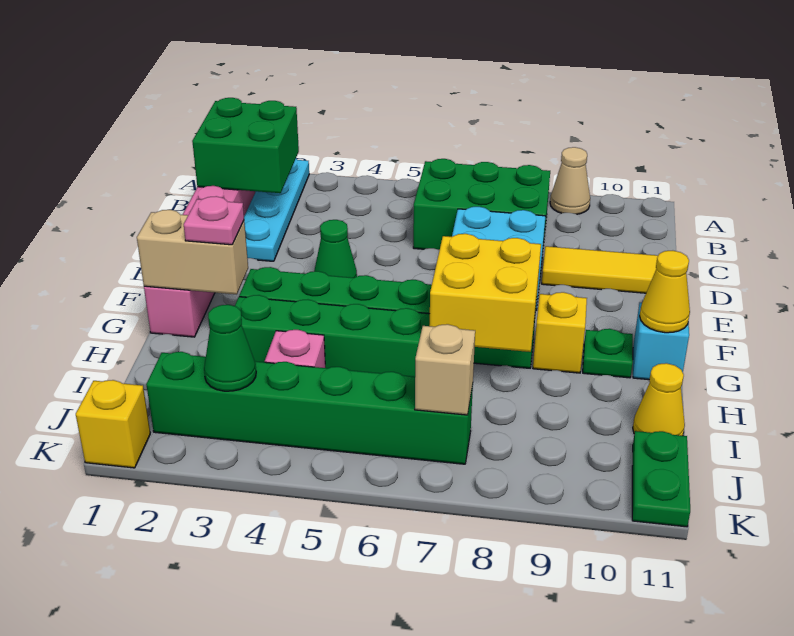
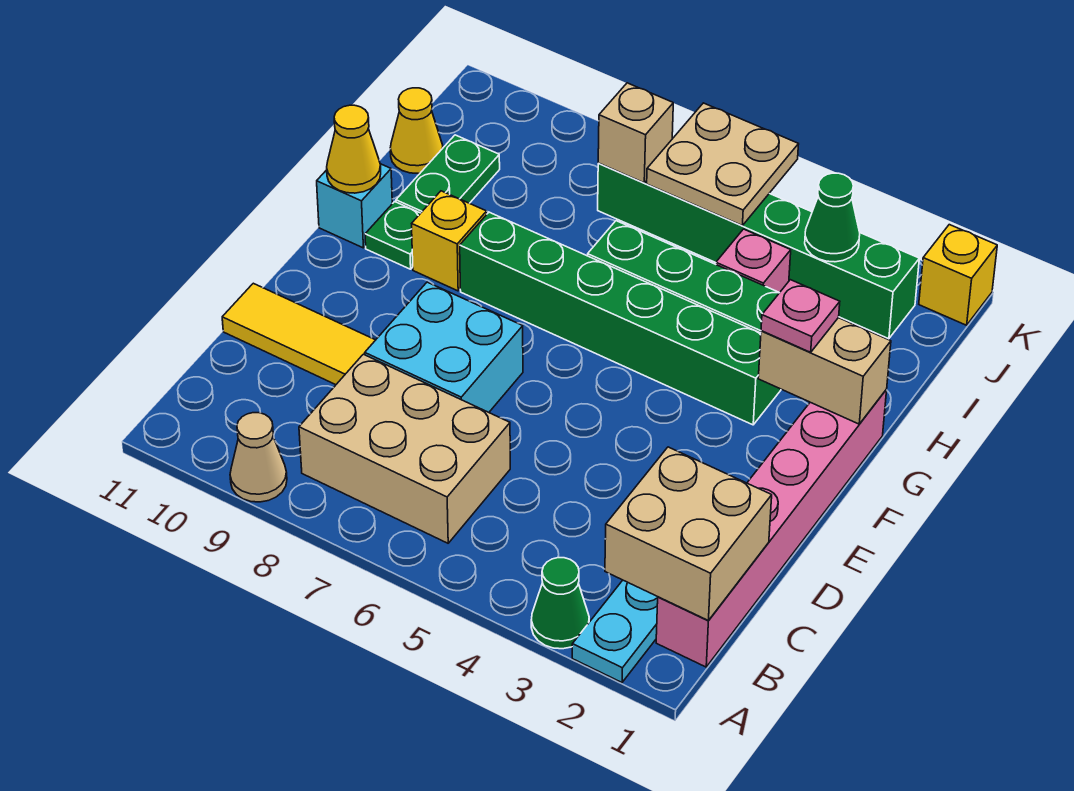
green brick B1:C2 level 2 -> tan brick B1:C2 level 2
green brick B6:C8 level 1 -> tan brick B6:C8 level 1
green cone E4 level 1 -> green cone A3 level 1
yellow brick G7:H8 level 2 -> none
none -> tan plate J5:K6 level 2
green plate J11:K11 level 1 -> green plate H10:I10 level 1

